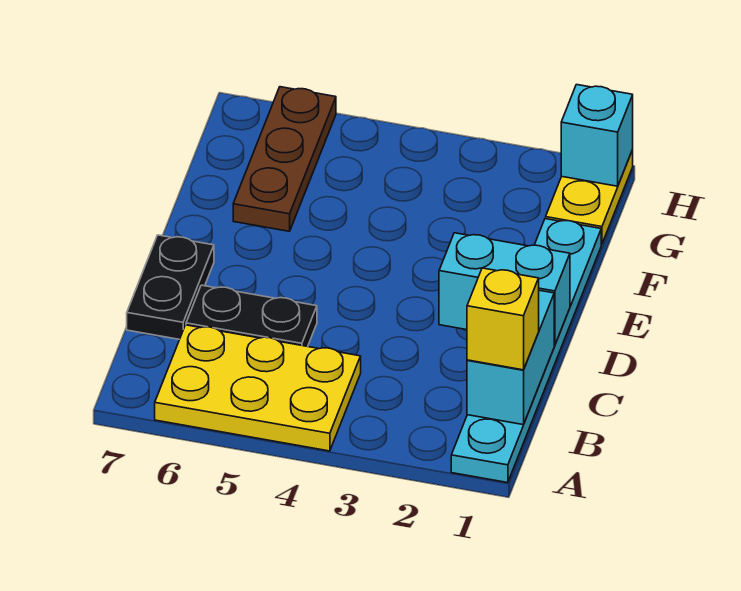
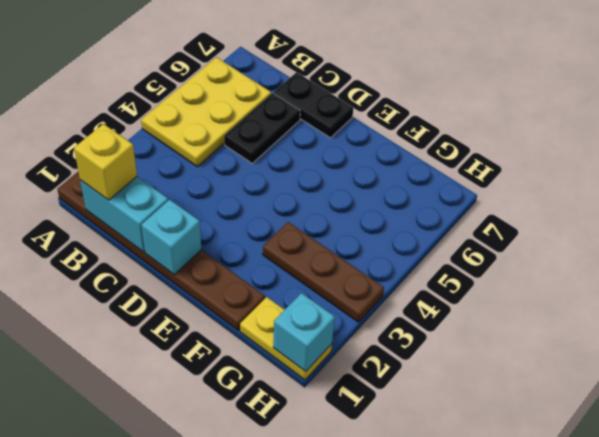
cyan plate A1:F1 level 1 -> brown plate A1:F1 level 1
cyan brick D1:D2 level 2 -> cyan brick D1 level 2
brown plate F6:H6 level 1 -> brown plate F3:H3 level 1

